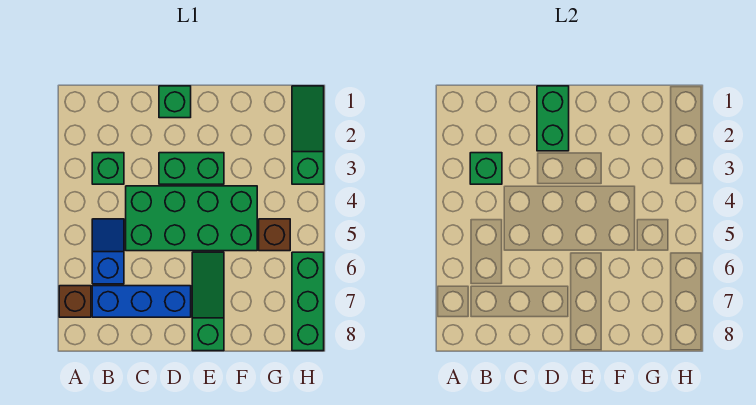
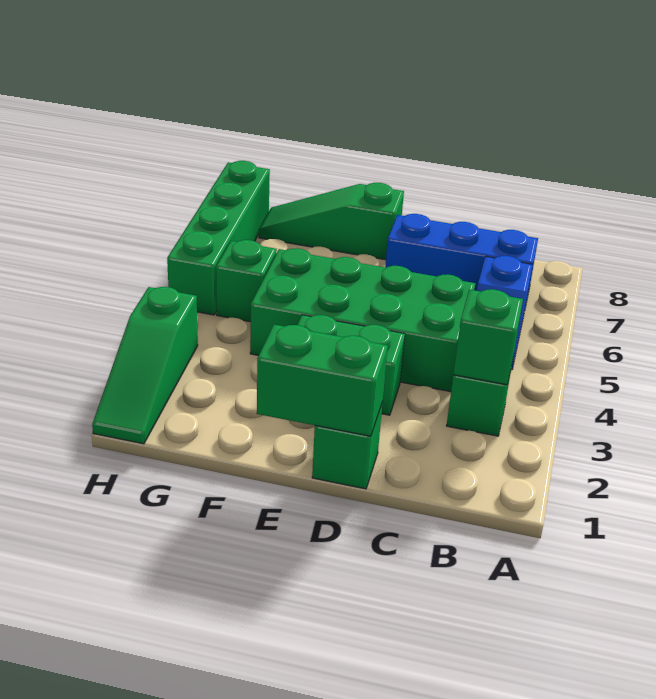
brown brick A7 level 1 -> none
green brick D1:D2 level 2 -> green brick D1:E1 level 2
green slope E6:E8 level 1 top 8 -> green slope E8:G8 level 1 top E
brown brick G5 level 1 -> green brick G5 level 1
green brick H6:H8 level 1 -> green brick H5:H8 level 1

